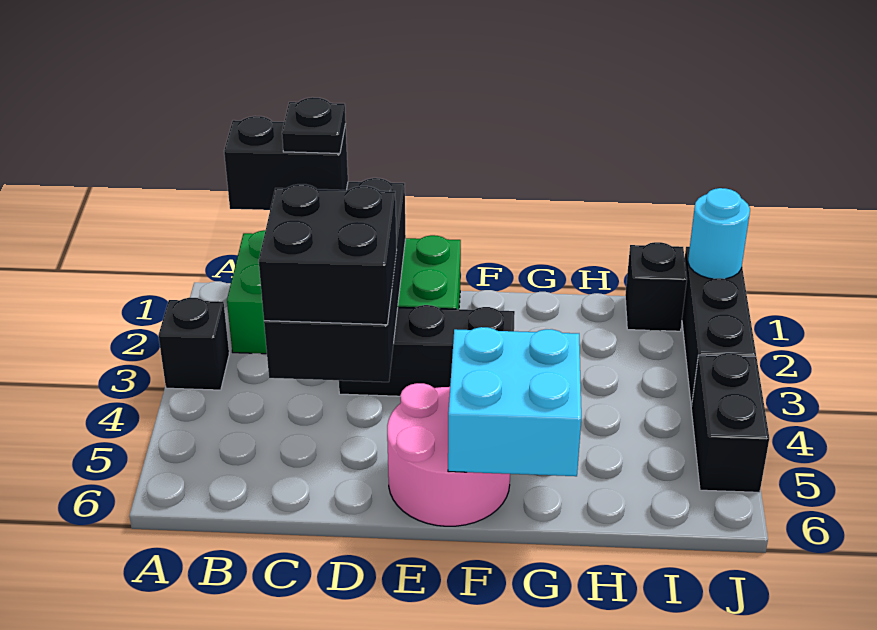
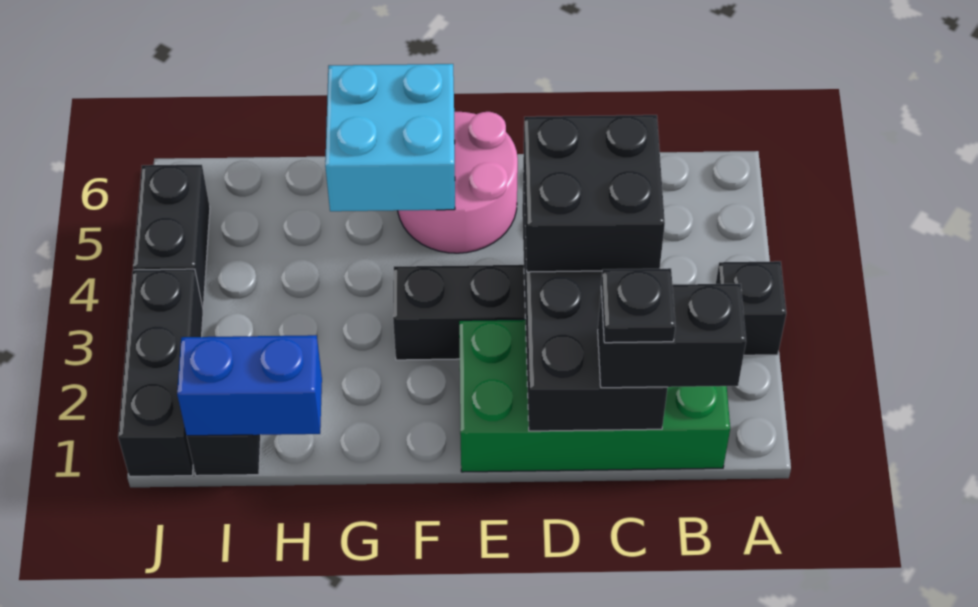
none -> blue brick H1:I1 level 2
cyan round brick J1 level 2 -> none

